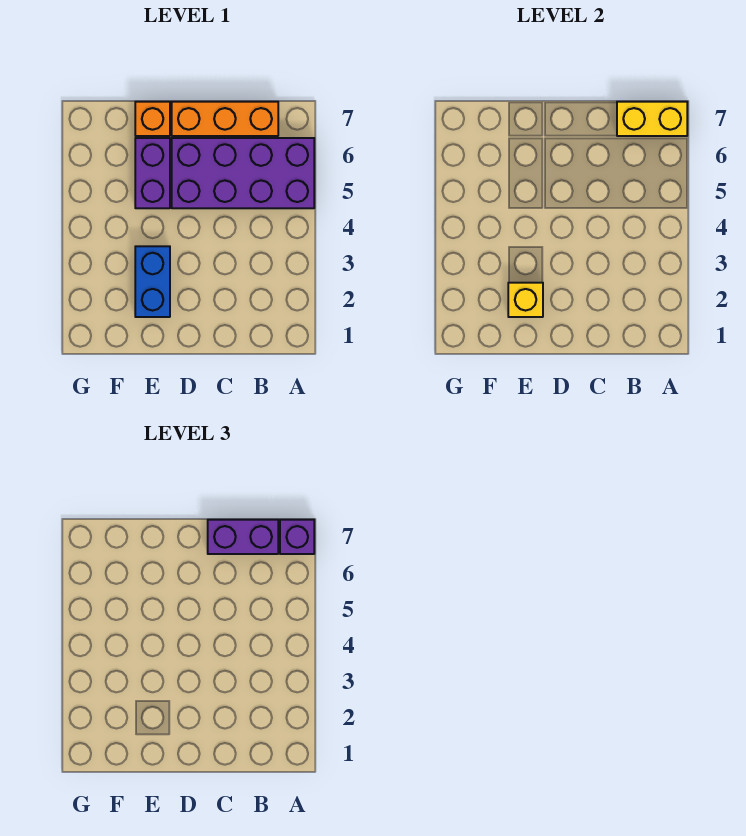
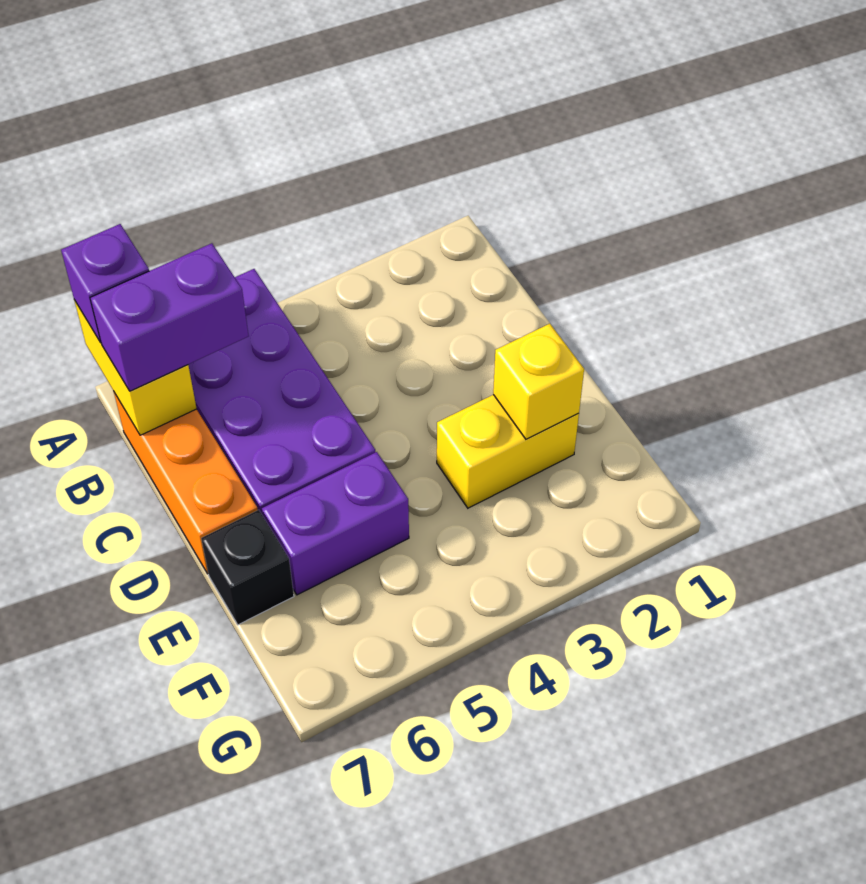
purple brick B7:C7 level 3 -> purple brick B6:B7 level 3
blue brick E2:E3 level 1 -> yellow brick E2:E3 level 1
orange brick E7 level 1 -> black brick E7 level 1

